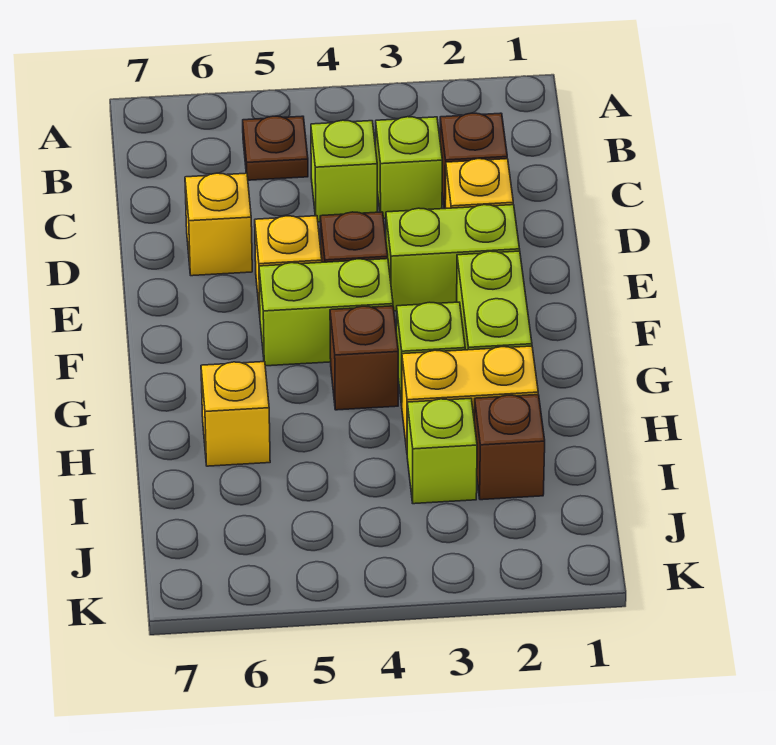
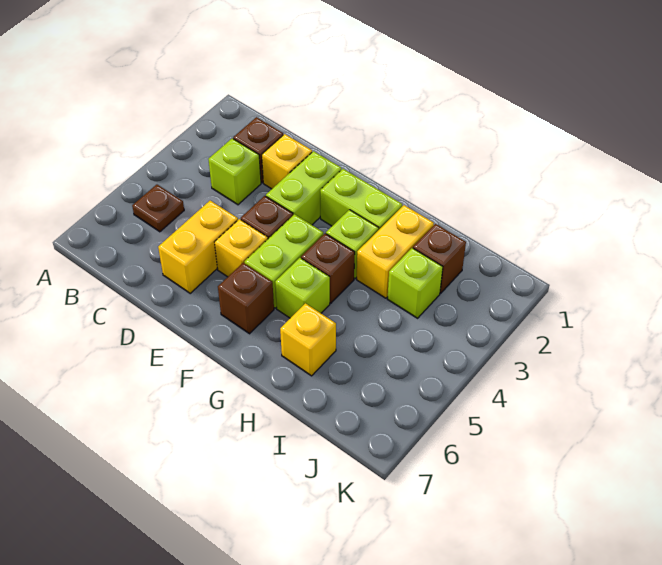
lime brick C4 level 1 -> lime brick G5 level 1
yellow brick D6 level 1 -> yellow brick D5:D6 level 1
none -> brown brick F6 level 1

